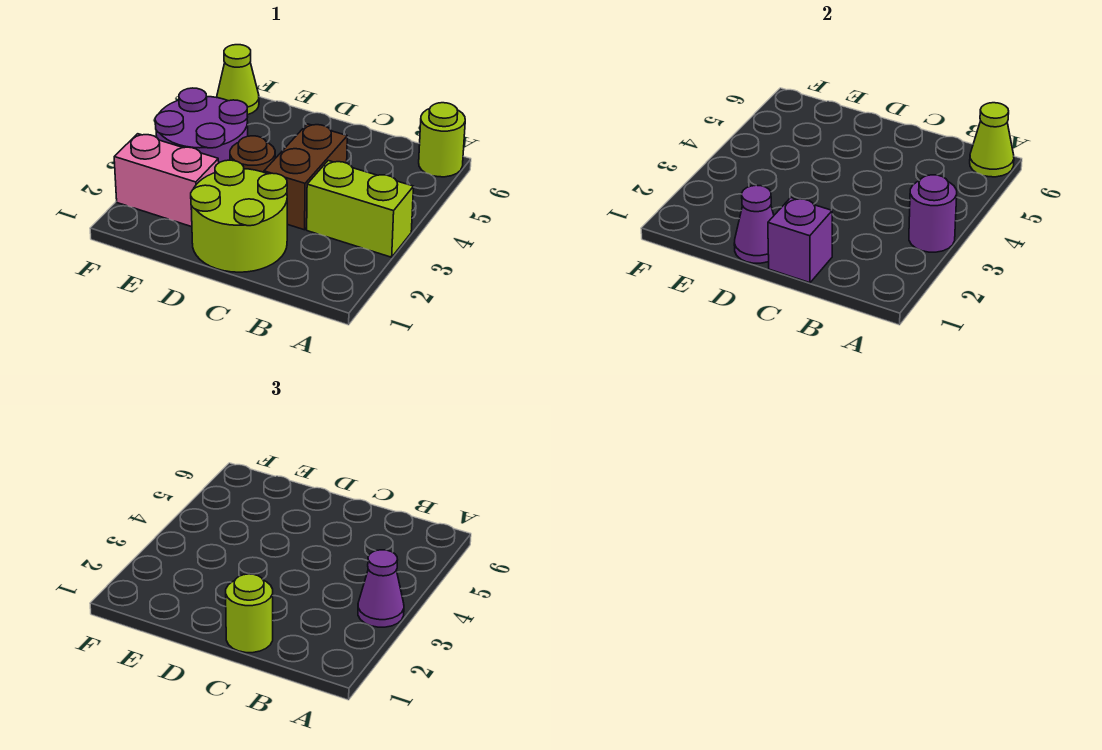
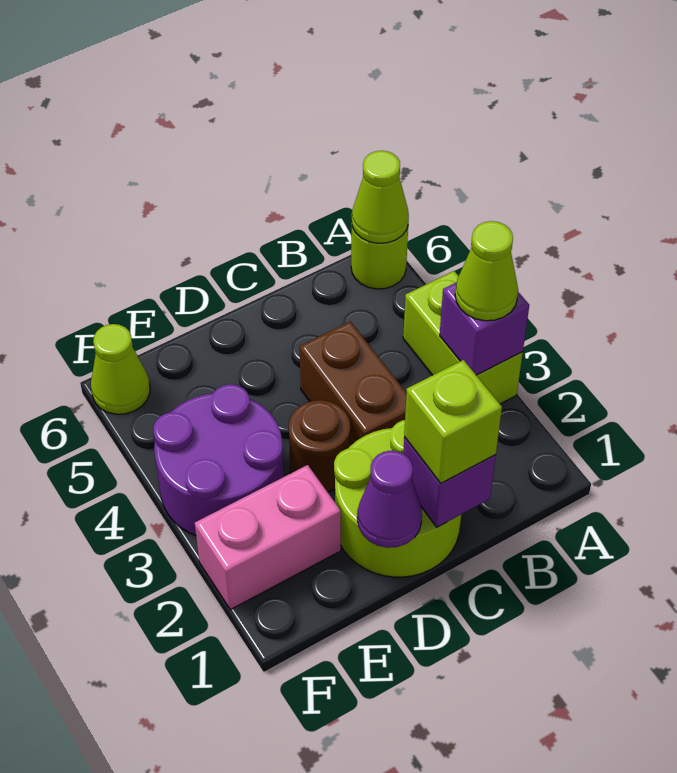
lime brick A3:B3 level 1 -> lime brick A3:A4 level 1
purple round brick A3 level 2 -> purple brick A3 level 2
purple cone A3 level 3 -> lime cone A3 level 3
lime round brick C1 level 3 -> lime brick C1 level 3

